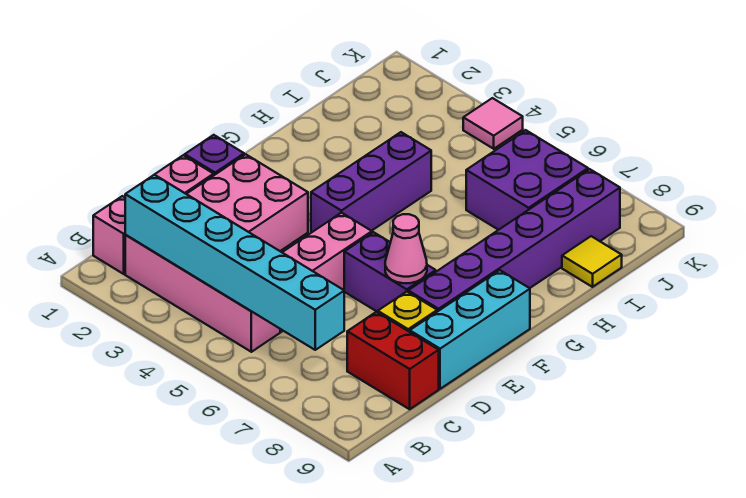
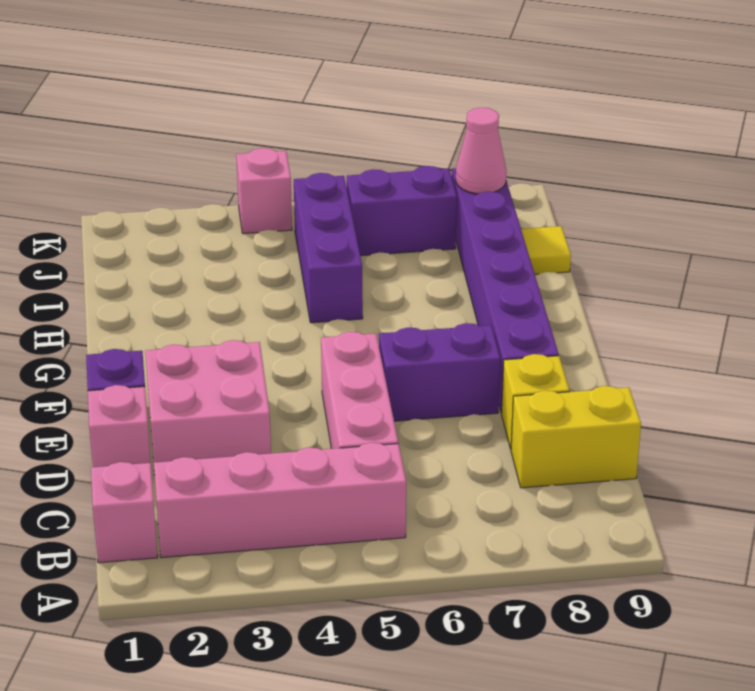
cyan brick B2:B7 level 2 -> none
red brick C8:C9 level 1 -> yellow brick C8:C9 level 1
cyan brick D9:F9 level 1 -> none
pink cone E7 level 2 -> pink cone J8 level 2
purple brick F4:H4 level 1 -> purple brick H5:J5 level 1
purple brick I6:J7 level 1 -> purple brick J6:J7 level 1
pink tile K4 level 1 -> pink brick K4 level 1

